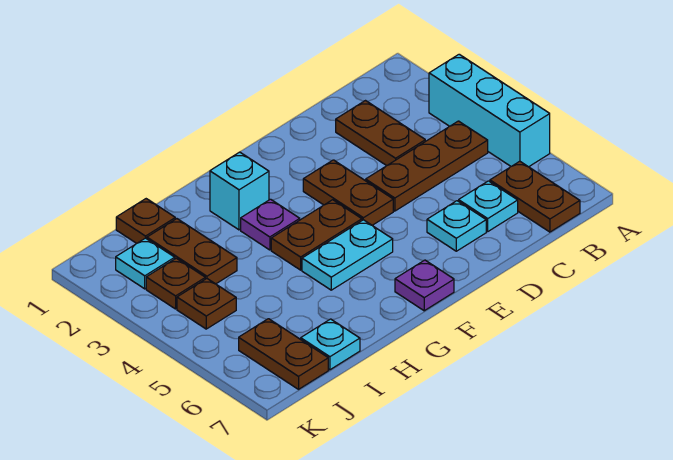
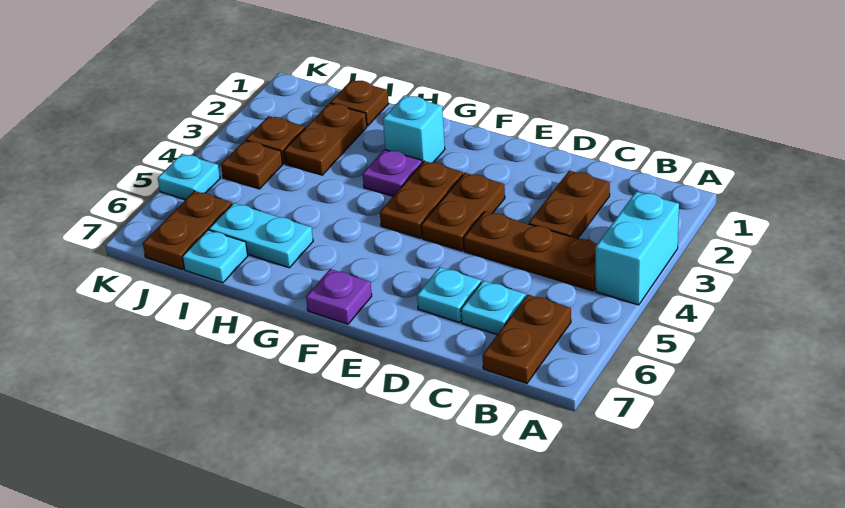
cyan brick A3:A5 level 1 -> cyan brick A3:A4 level 1
brown plate F4:G4 level 1 -> brown plate F3:F4 level 1
cyan plate F5:G5 level 1 -> cyan plate H6:I6 level 1
cyan plate J2 level 1 -> cyan plate K5 level 1

